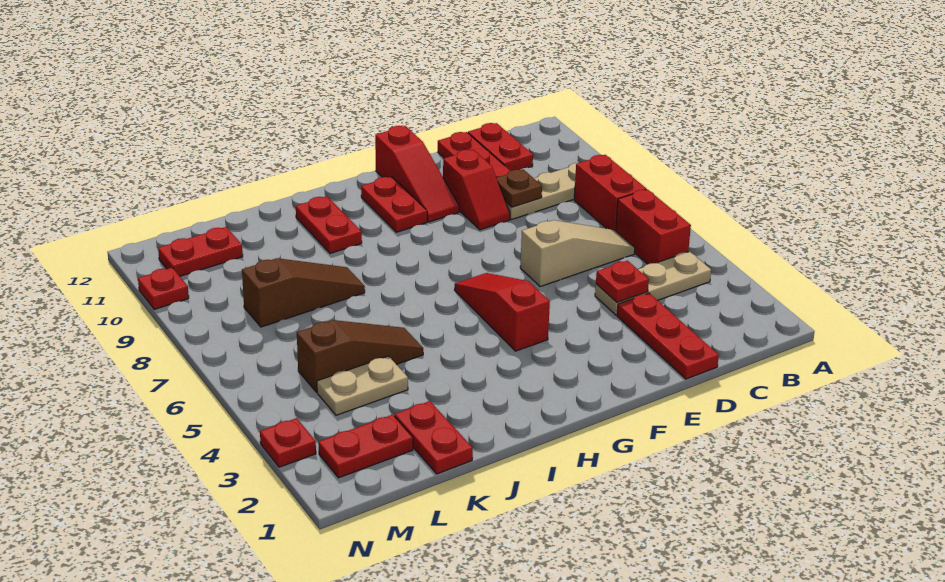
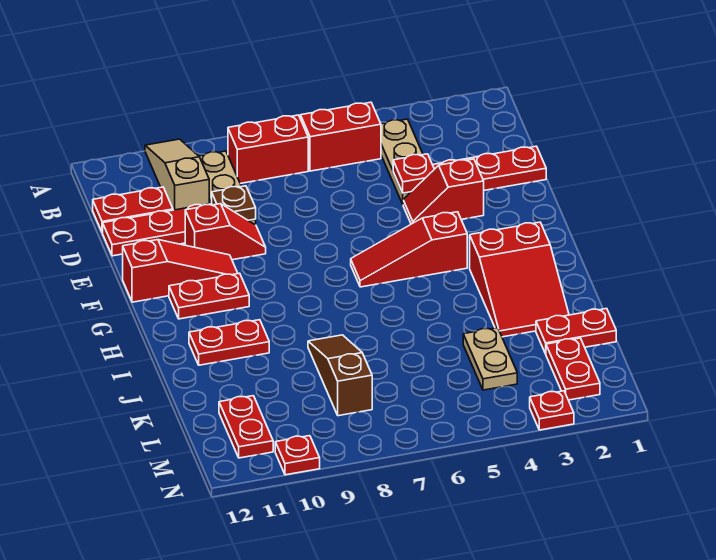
tan slope C6:E6 level 1 top E -> tan slope A10:C10 level 1 top C
none -> red slope E3:E4 level 1 top 3
none -> red slope H2:J3 level 1 top H
brown slope J5:L5 level 1 top L -> none

